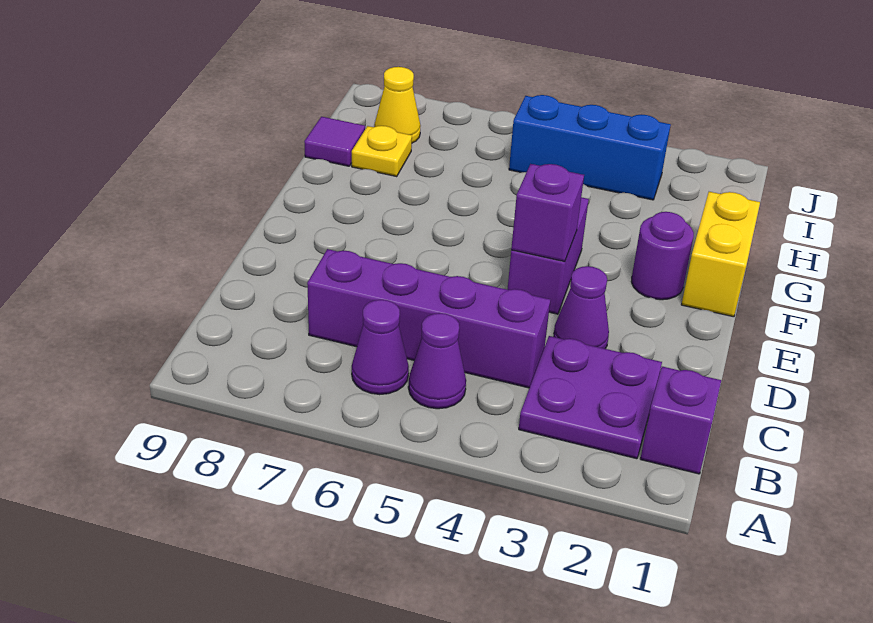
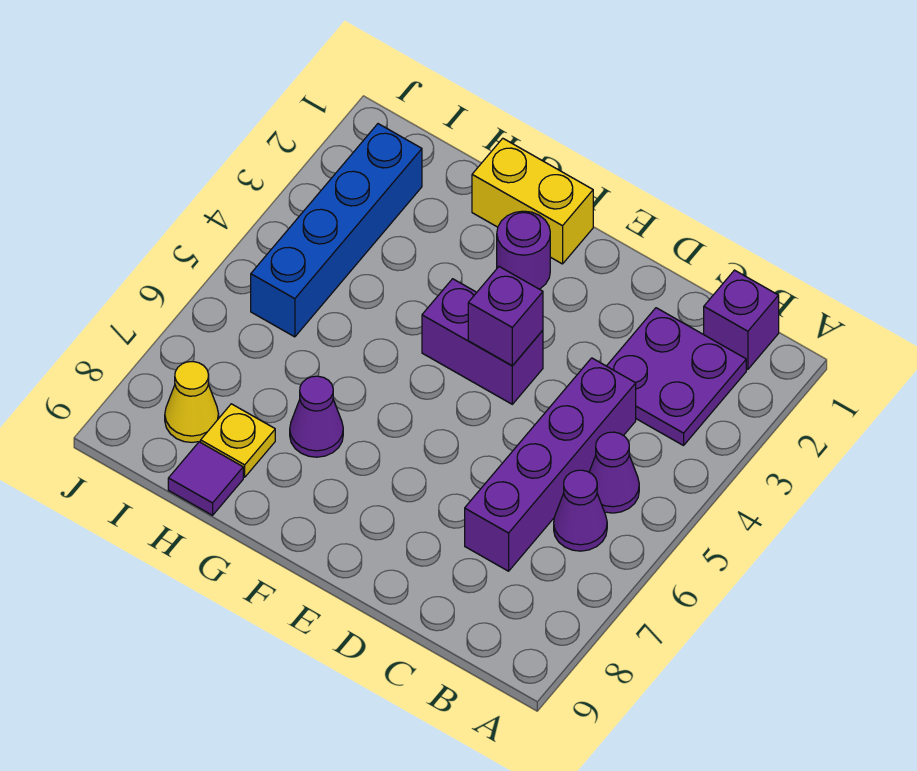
purple cone D3 level 1 -> purple cone G7 level 1
blue brick I3:I5 level 1 -> blue brick I2:I5 level 1

